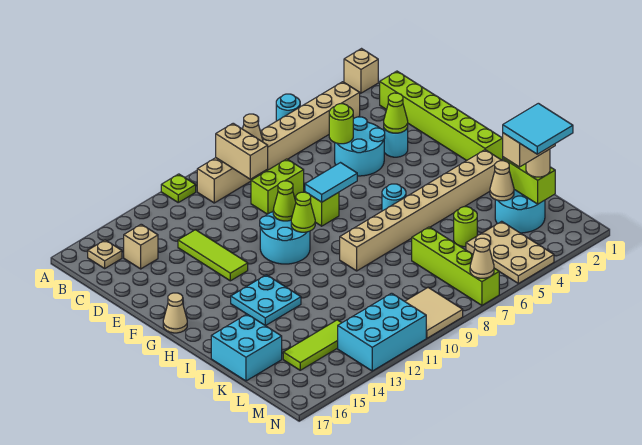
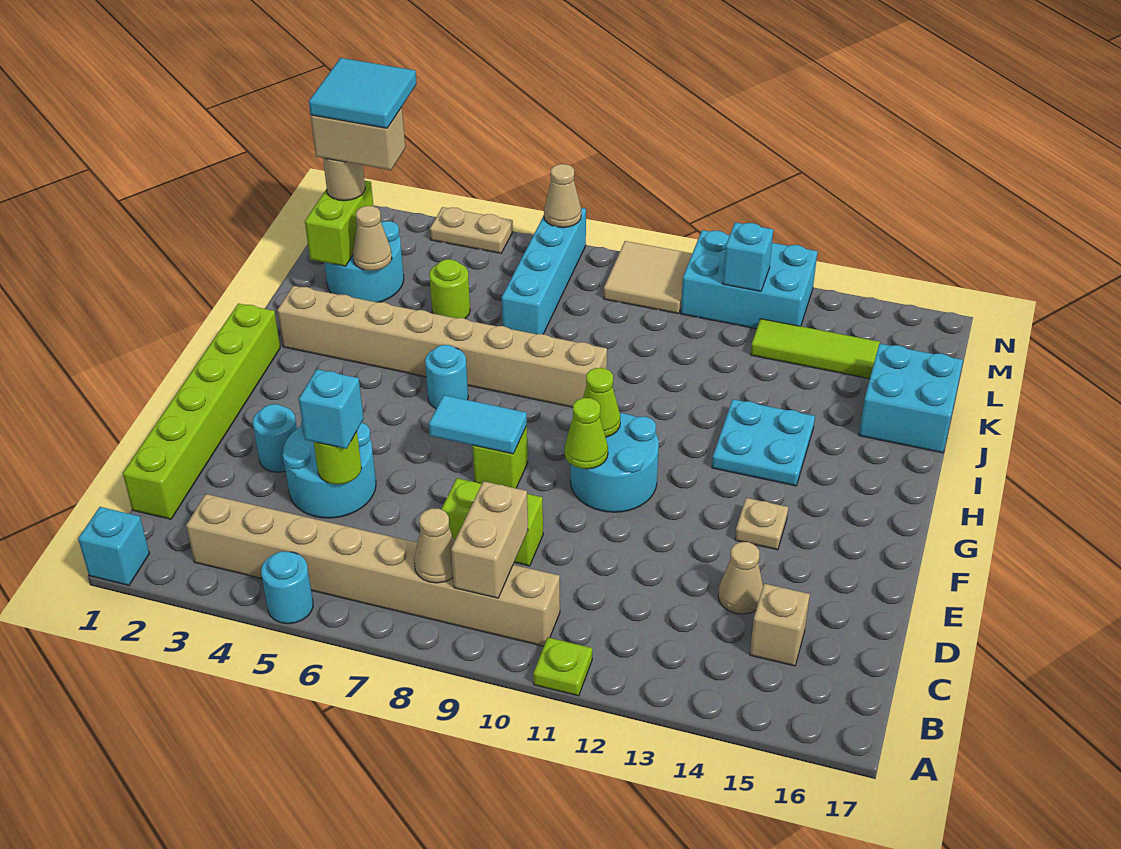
tan brick A1 level 1 -> cyan brick A1 level 1
tan plate B16 level 1 -> tan plate F14 level 1
none -> cyan brick D5 level 3
lime tile D13:F13 level 1 -> none
lime cone E3 level 2 -> none
tan cone G17 level 1 -> tan cone D14 level 1
lime brick K7:N7 level 1 -> cyan brick K7:N7 level 1
tan plate L4:N5 level 1 -> tan plate N4:N5 level 1
none -> cyan brick M12 level 2

